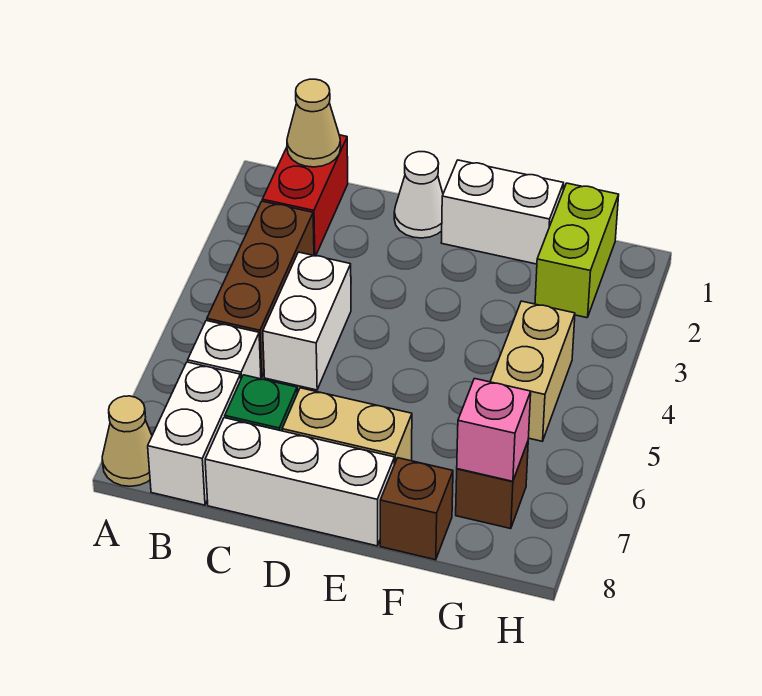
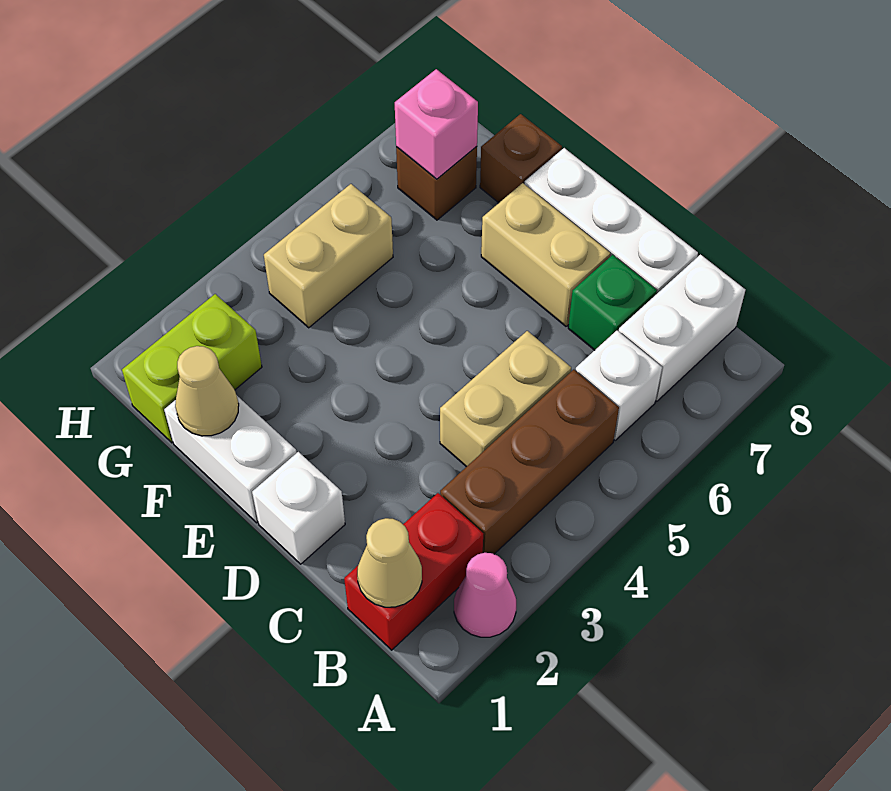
none -> pink cone A2 level 1
tan cone A8 level 1 -> tan cone F1 level 2
white brick C4:C5 level 1 -> tan brick C4:C5 level 1
white cone D1 level 1 -> white brick D1 level 1

